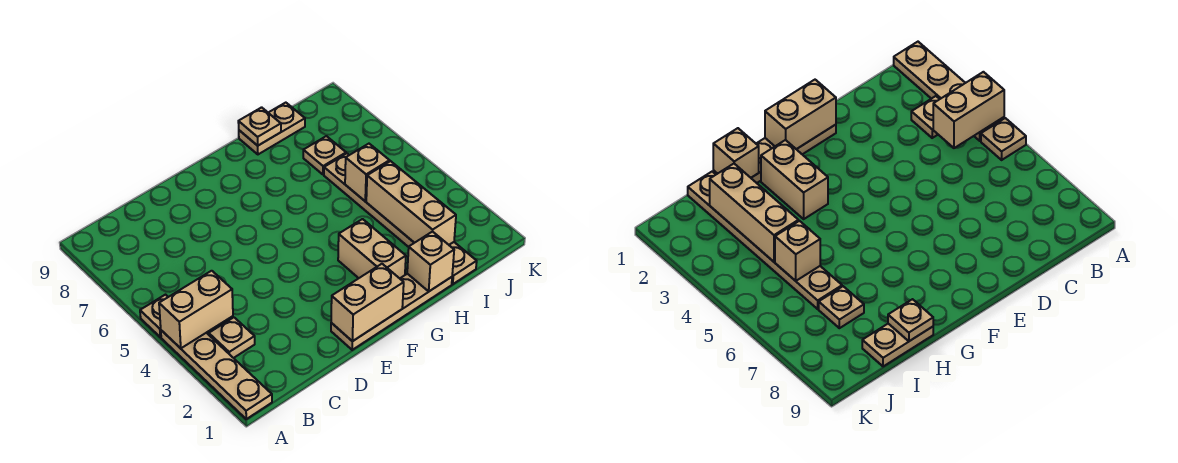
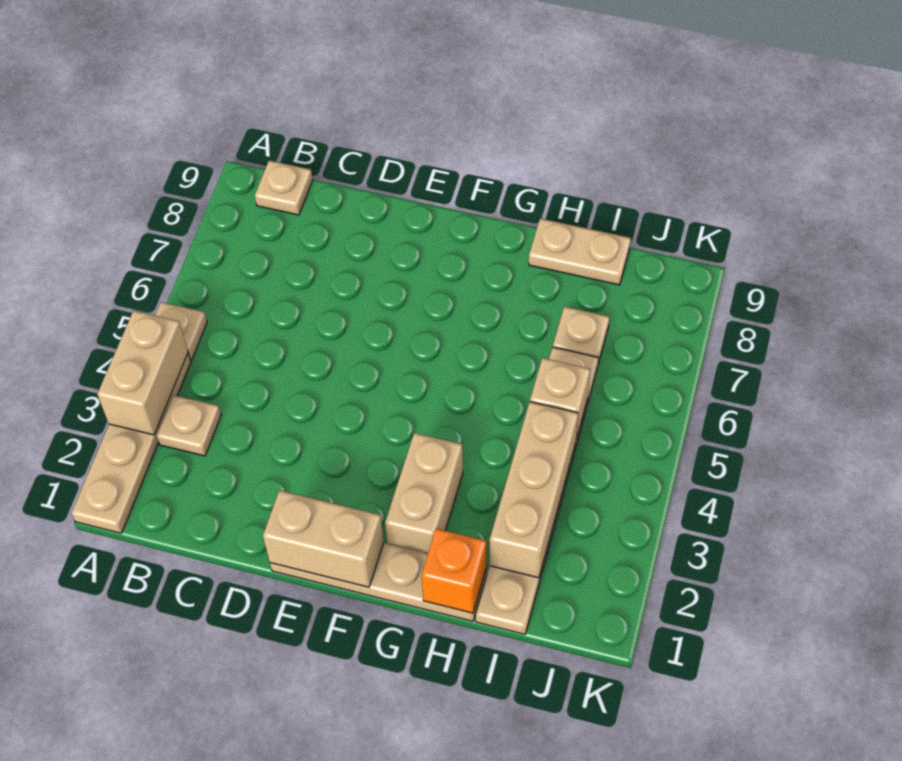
tan brick A4:B4 level 2 -> tan brick A3:A4 level 2
tan brick H1 level 2 -> orange brick H1 level 2
tan plate H9 level 2 -> tan plate B9 level 1

